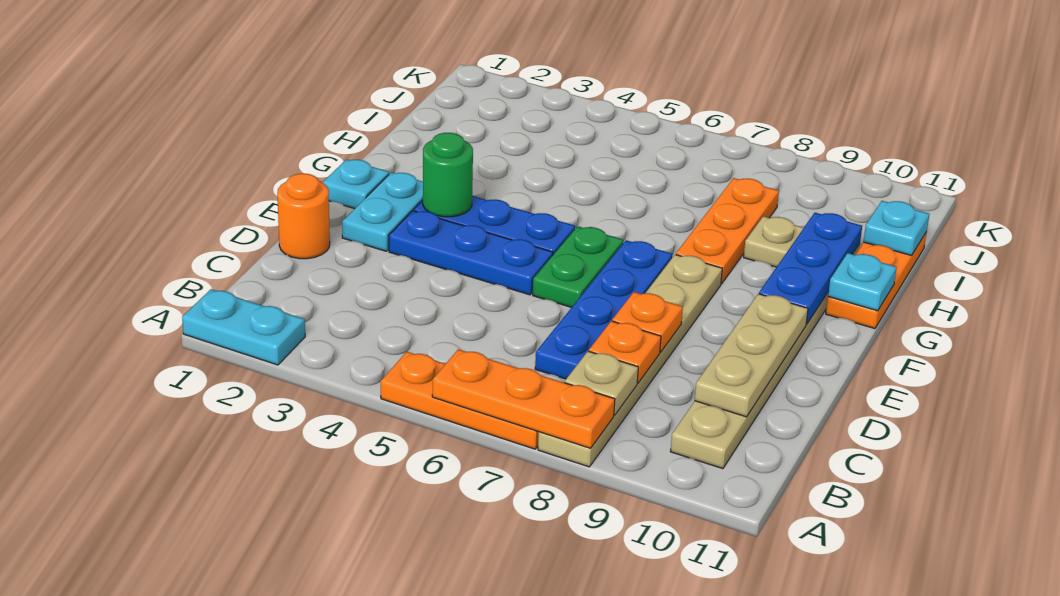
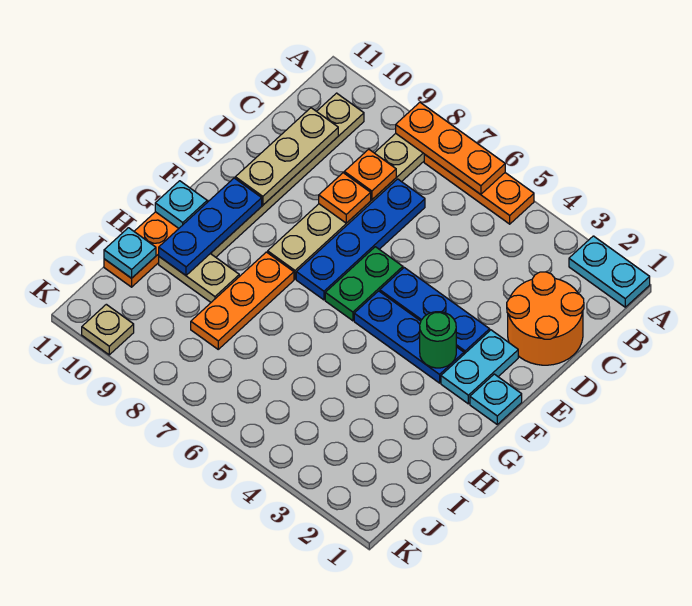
tan plate B8 level 2 -> tan plate K10 level 1
orange round brick D1 level 1 -> orange round brick C1:D2 level 1

